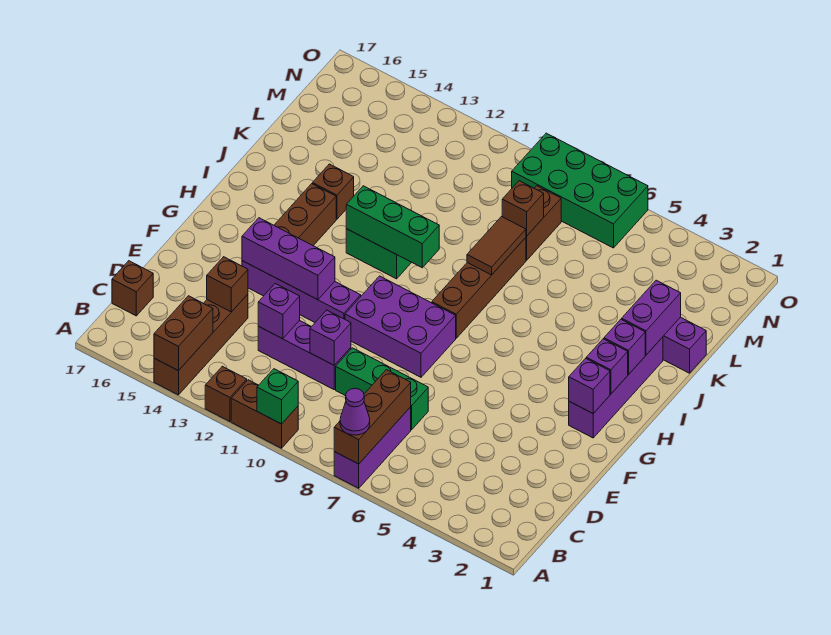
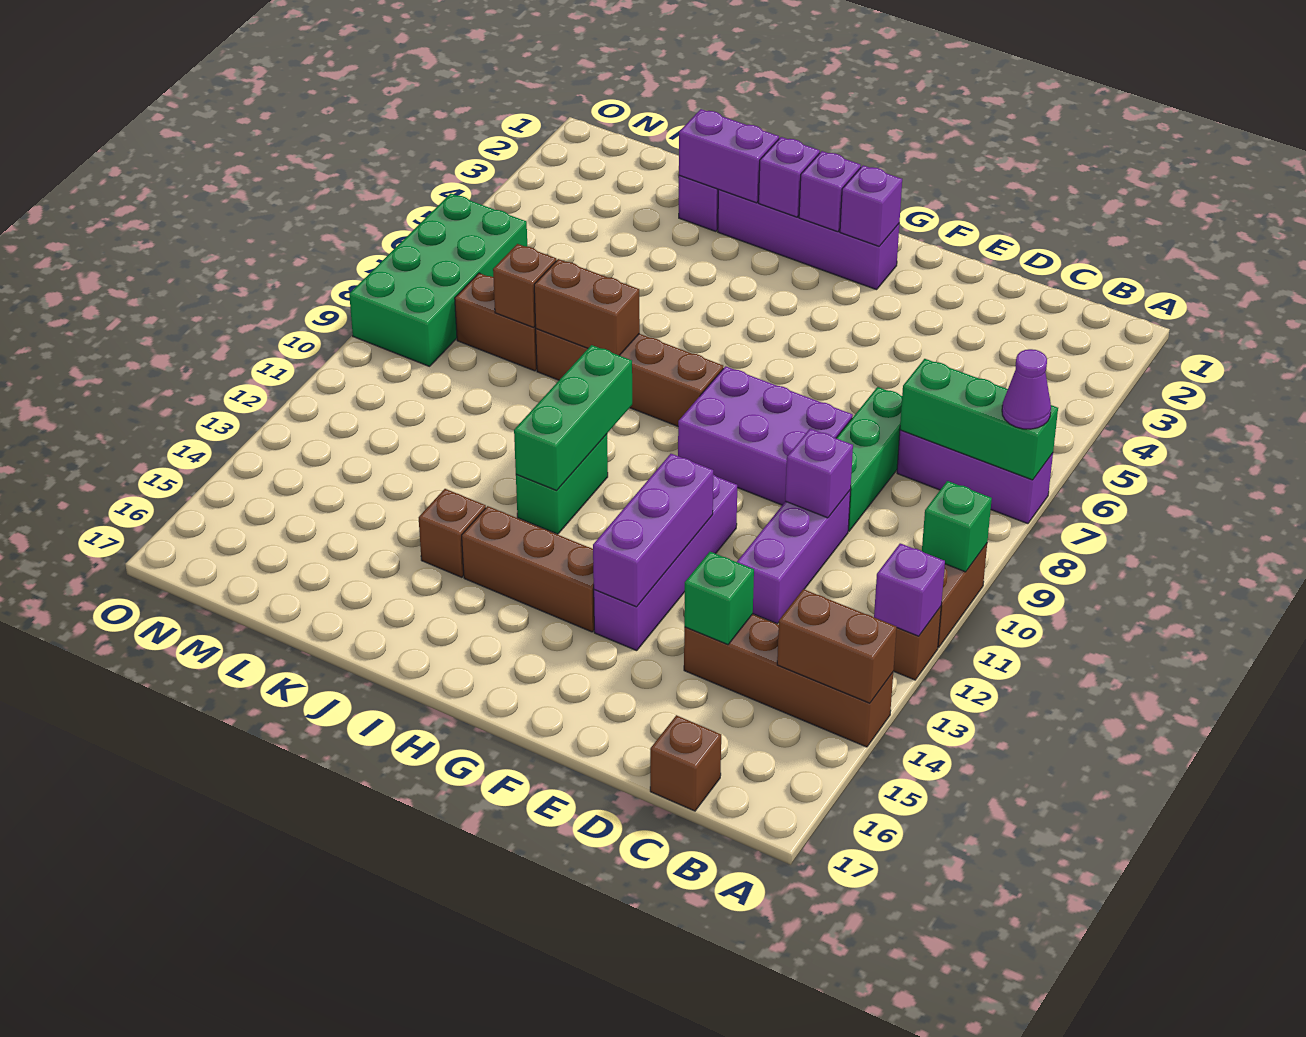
brown brick A7:C7 level 2 -> green brick A7:C7 level 2
purple brick D12 level 2 -> purple brick A12 level 2
brown brick D14 level 2 -> green brick D14 level 2
purple brick F8:G10 level 1 -> purple brick E8:G9 level 1
brown tile J8:K8 level 2 -> brown brick J8:K8 level 2

